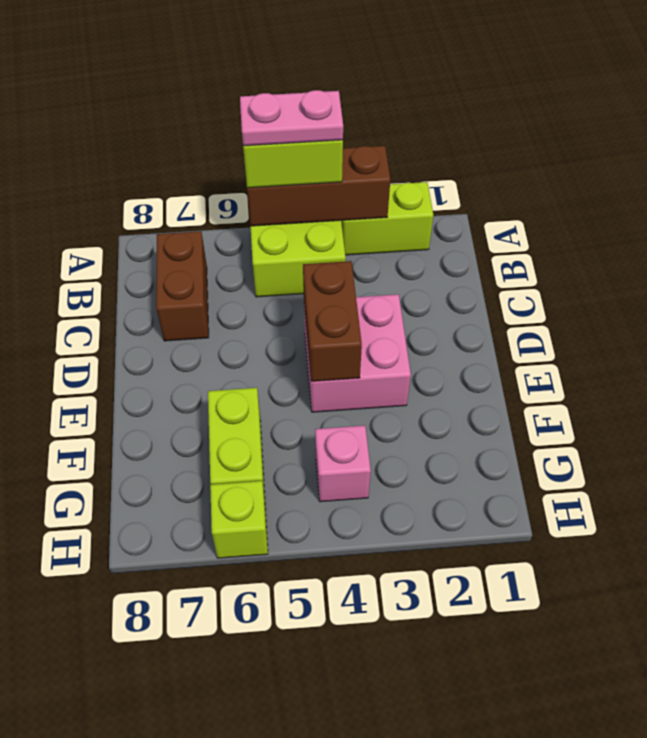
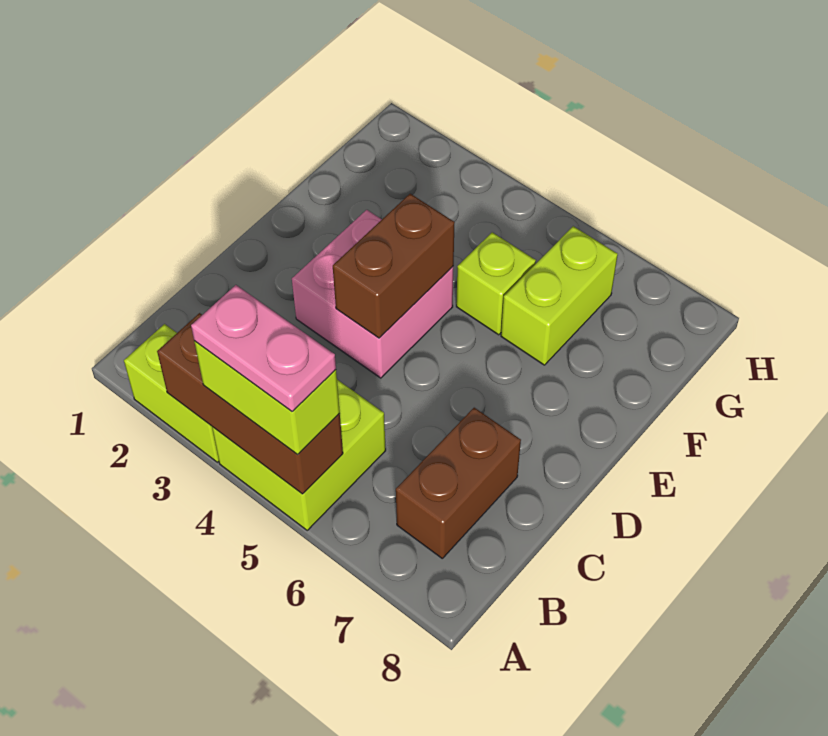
pink brick G4 level 1 -> none
lime brick H6 level 1 -> lime brick F5 level 1

